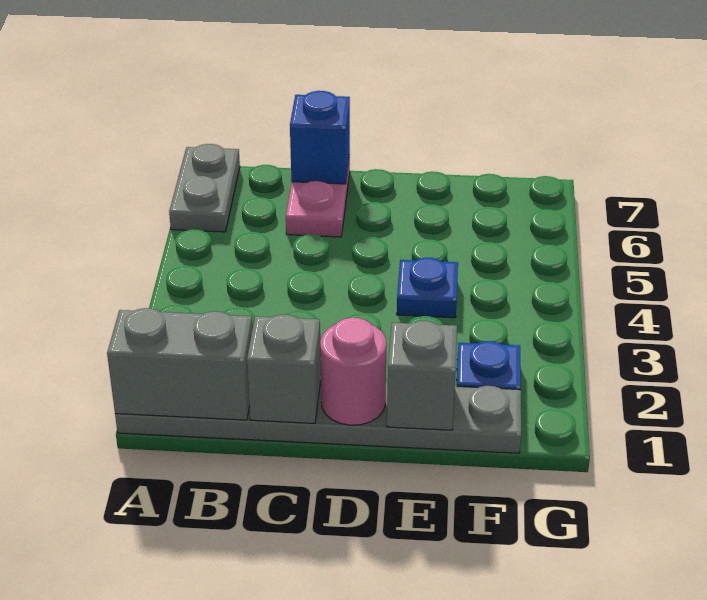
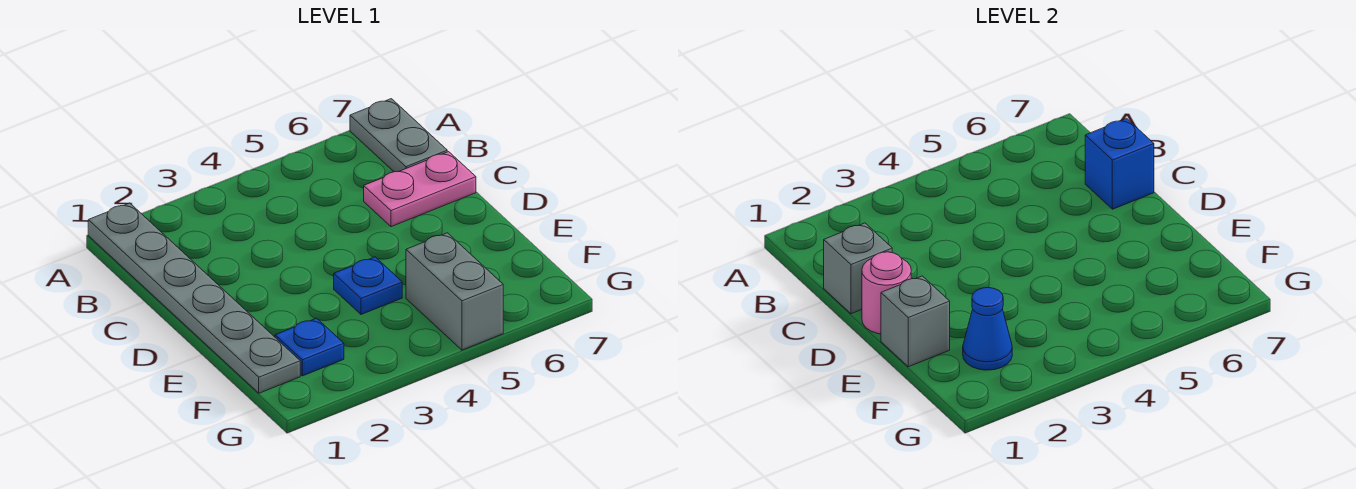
grey brick A1:B1 level 2 -> grey brick F5:G5 level 1
grey plate A6:A7 level 1 -> grey plate A7:B7 level 1
none -> blue cone F2 level 2

